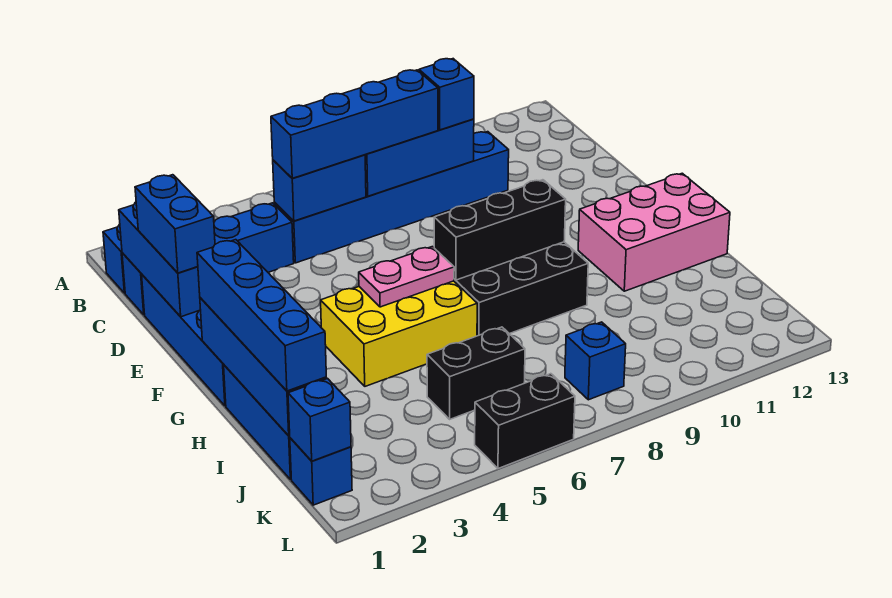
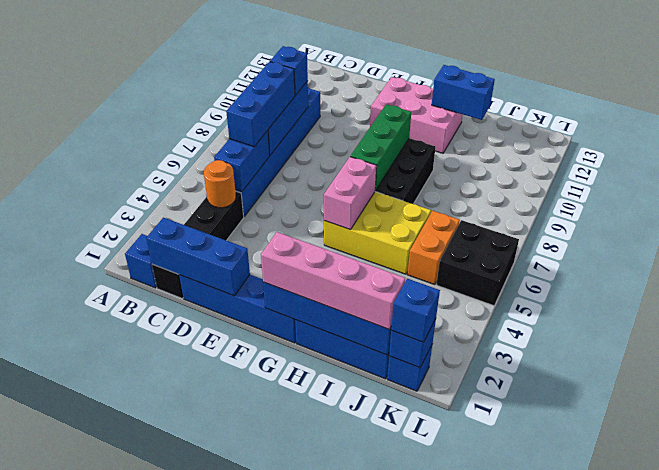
blue brick C1:C4 level 1 -> black brick C1:C4 level 1
none -> orange round brick C4 level 2
blue brick C5:C8 level 3 -> blue brick C6:C8 level 3
blue brick D1:E1 level 3 -> blue brick H12:I12 level 2
blue brick G1:J1 level 3 -> pink brick G1:J1 level 3
yellow brick G4:H6 level 1 -> yellow brick G5:I6 level 1
pink plate G5:G6 level 2 -> pink brick G5:G6 level 2
black brick G7:G9 level 2 -> green brick G7:G9 level 2
pink brick G11:H13 level 1 -> pink brick F11:H12 level 1
black brick J5:J6 level 1 -> orange brick J5:J6 level 1
blue brick K8 level 1 -> blue brick K1 level 3
black brick L5:L6 level 1 -> black brick K5:L6 level 1

